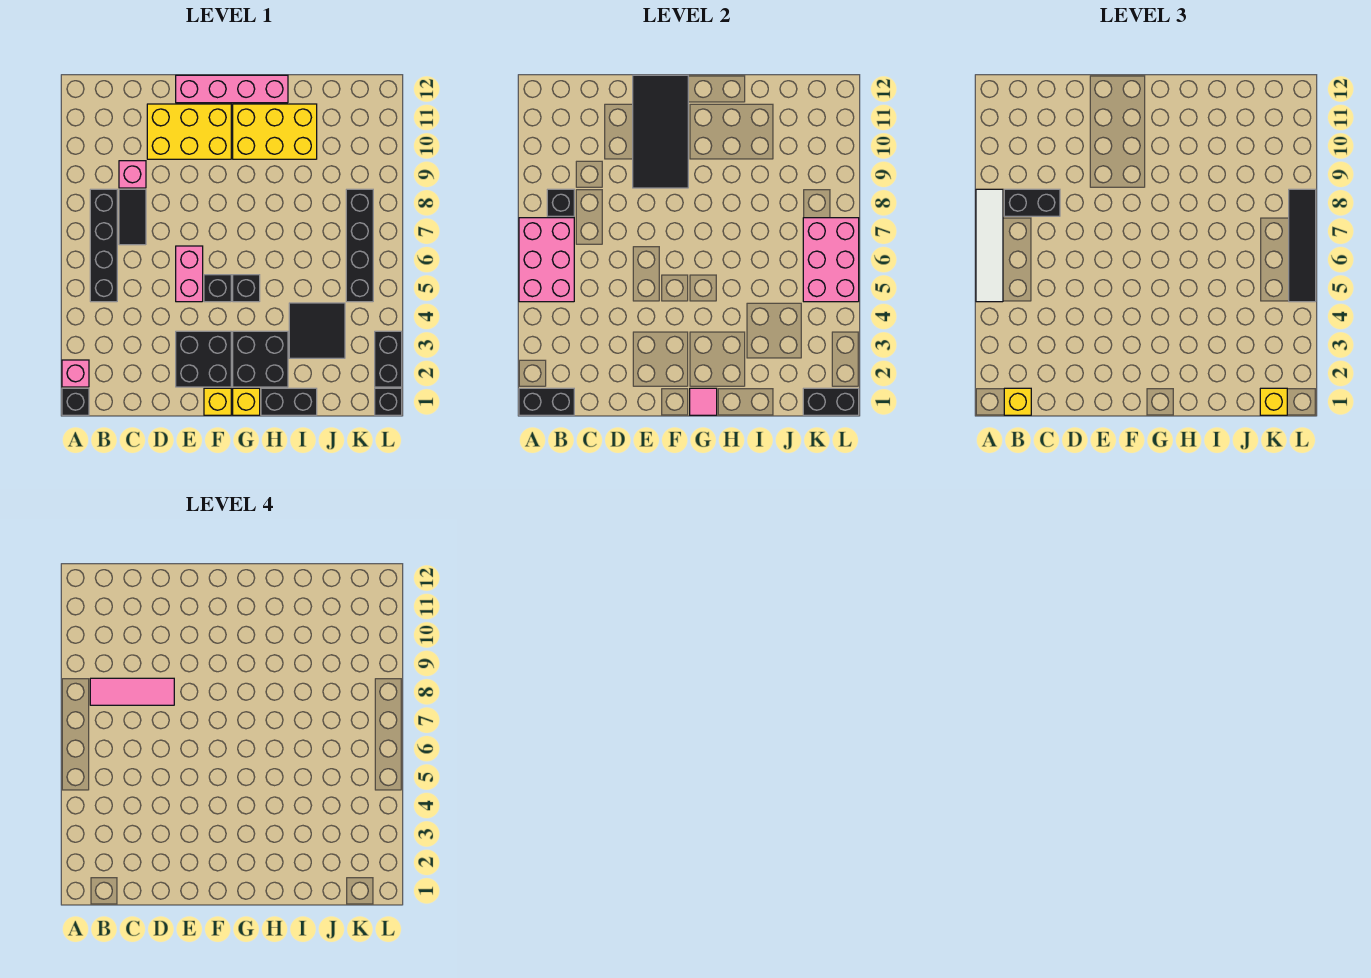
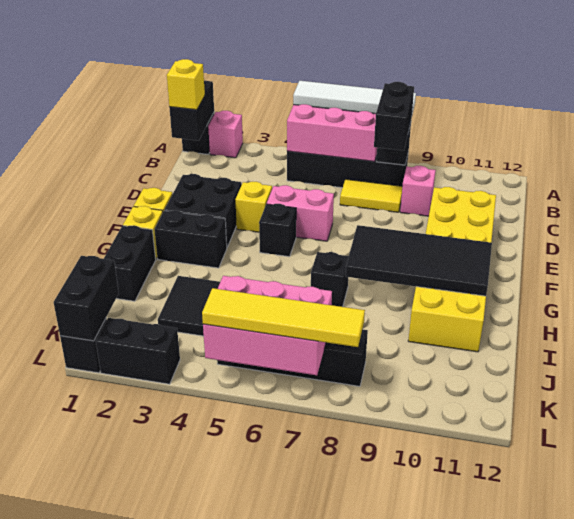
pink tile B8:D8 level 4 -> none
black tile C7:C8 level 1 -> yellow tile C7:C8 level 1
black tile E9:F12 level 2 -> black tile G8:H11 level 2
pink brick E12:H12 level 1 -> none
pink tile G1 level 2 -> none
black brick G2:H3 level 1 -> black brick G2:G3 level 1
black brick G5 level 1 -> black brick H7 level 1
yellow brick K1 level 3 -> yellow brick E4 level 1
black tile L5:L8 level 3 -> yellow tile L5:L8 level 3

